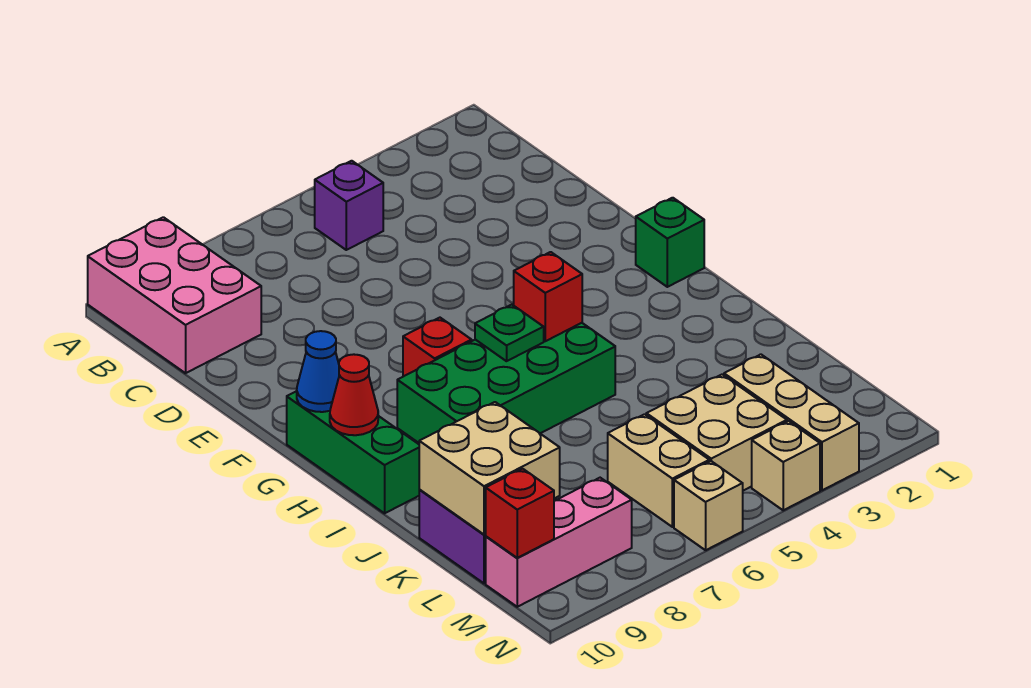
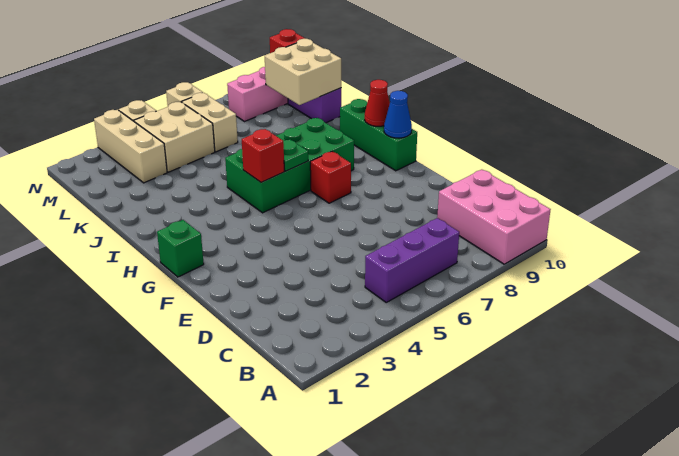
purple brick B5 level 1 -> purple brick B5:B7 level 1

